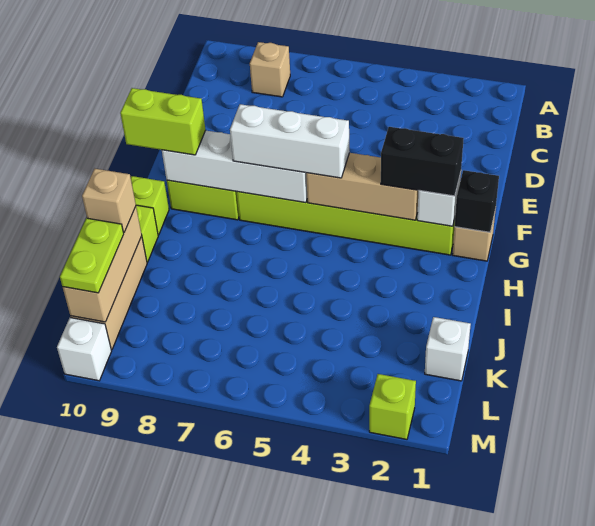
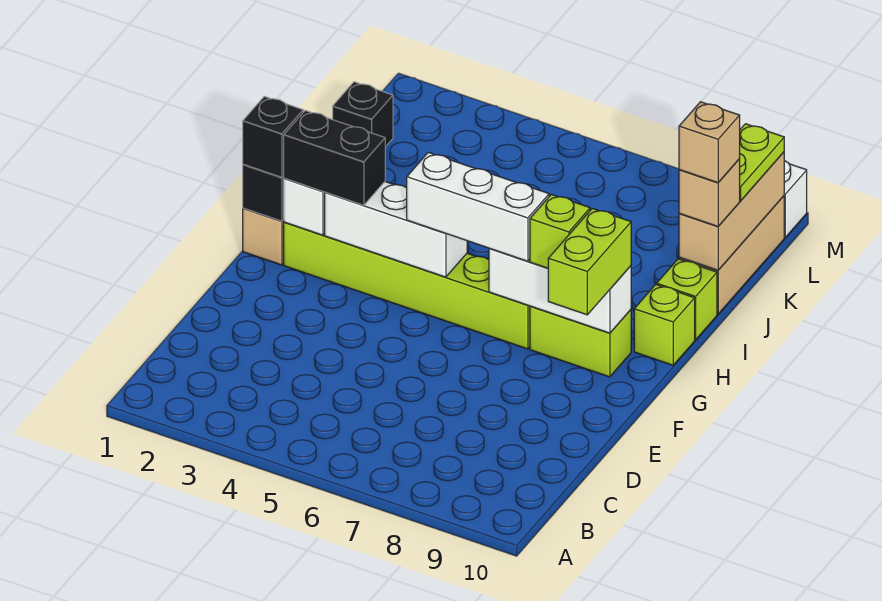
tan brick B8 level 1 -> tan brick J10 level 4
none -> black brick G1 level 3
tan brick G3:G5 level 2 -> white brick G3:G5 level 2
white brick G6:G9 level 2 -> white brick G7:G9 level 2
lime brick G9:G10 level 3 -> lime brick F9:G9 level 3
white brick K1 level 1 -> black brick K1 level 1
lime brick M2 level 1 -> lime brick G8 level 3

